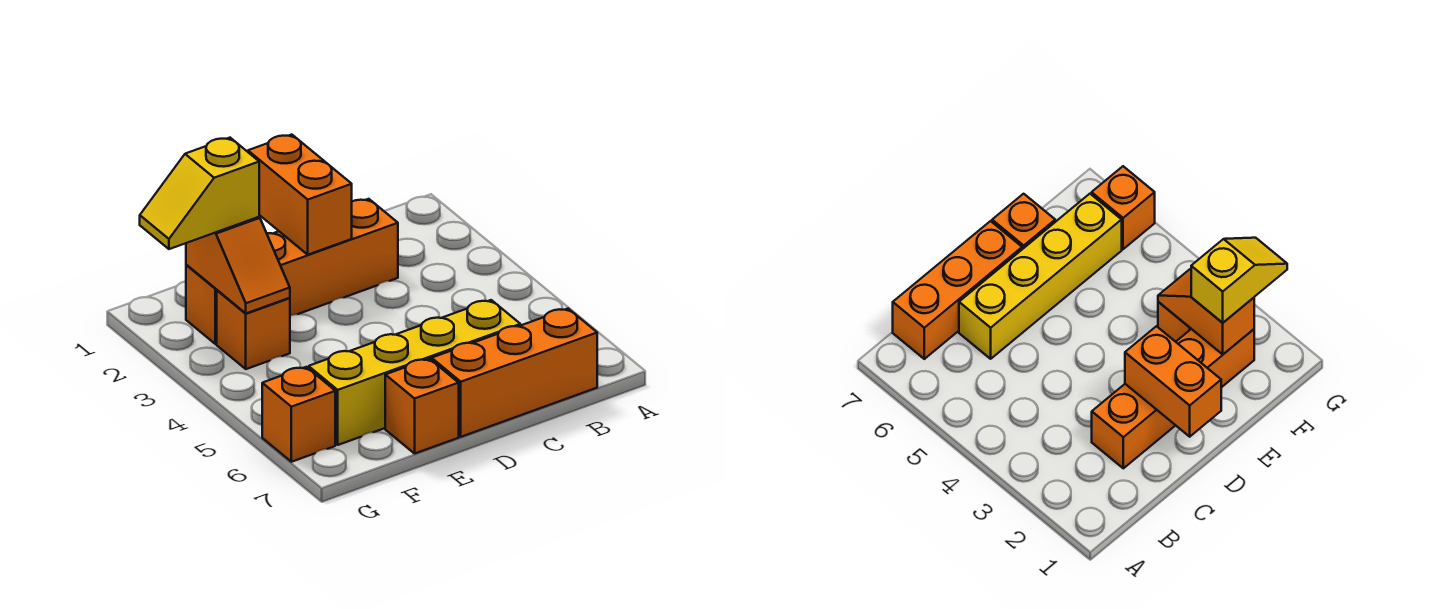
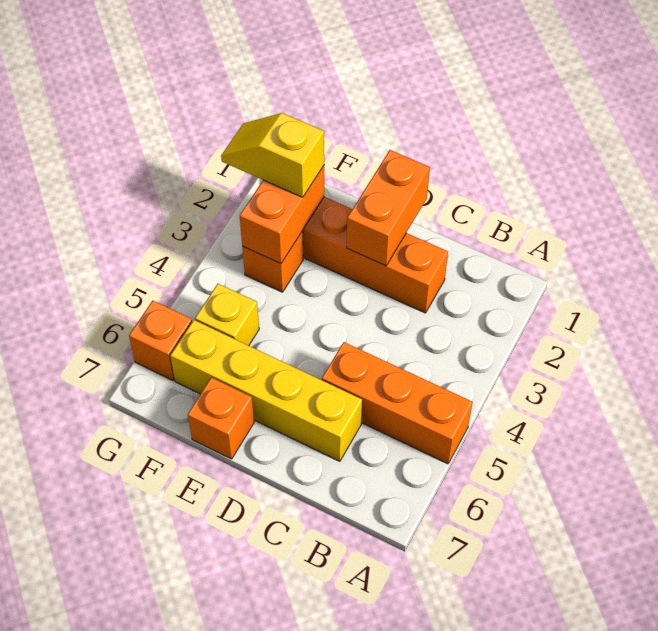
orange brick B7:D7 level 1 -> orange brick A5:C5 level 1
orange slope F2:F3 level 2 top 2 -> orange brick F2:F3 level 2
none -> yellow brick F5 level 1

